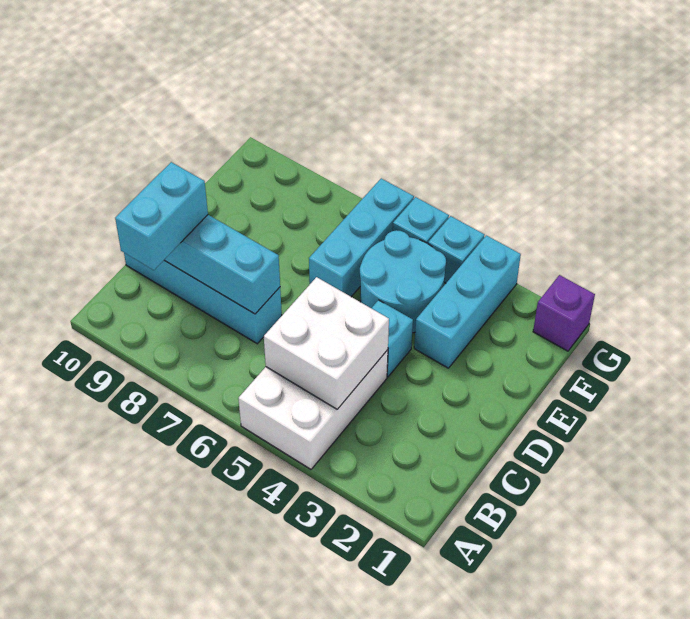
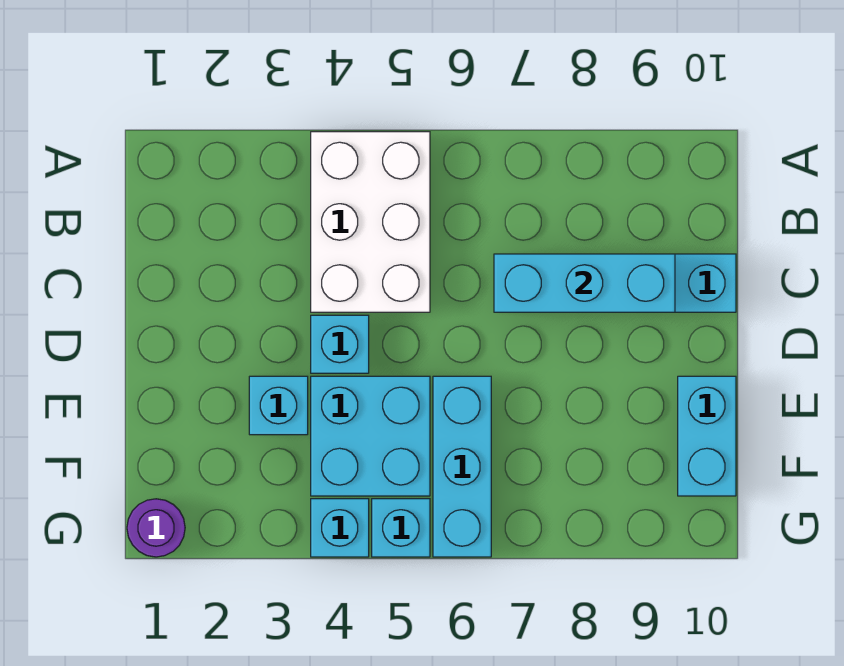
white brick B4:C5 level 2 -> none
cyan brick B9:C9 level 3 -> cyan brick E10:F10 level 1
cyan brick E3:G3 level 1 -> cyan brick E3 level 1
cyan round brick E4:F5 level 1 -> cyan brick E4:F5 level 1
purple brick G1 level 1 -> purple round brick G1 level 1

